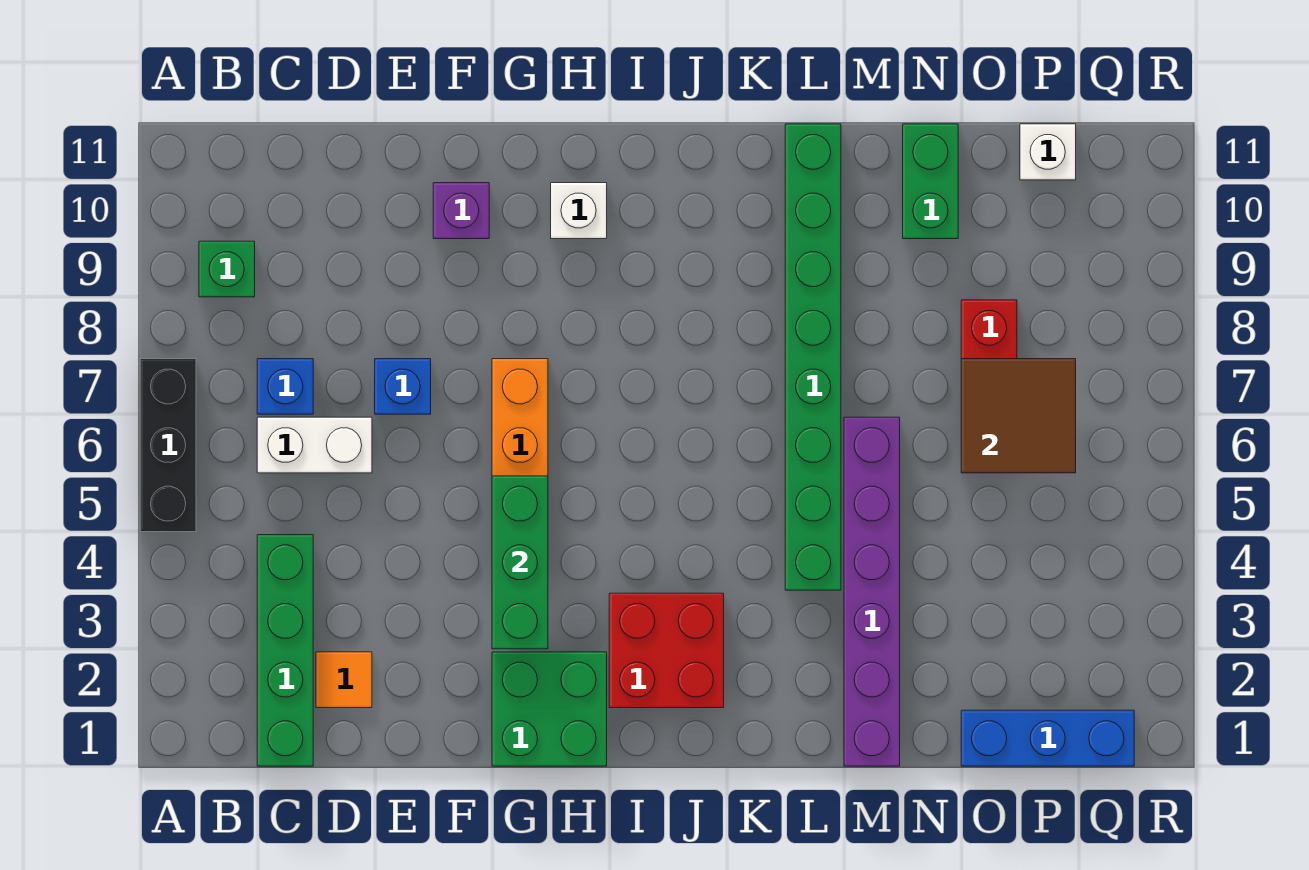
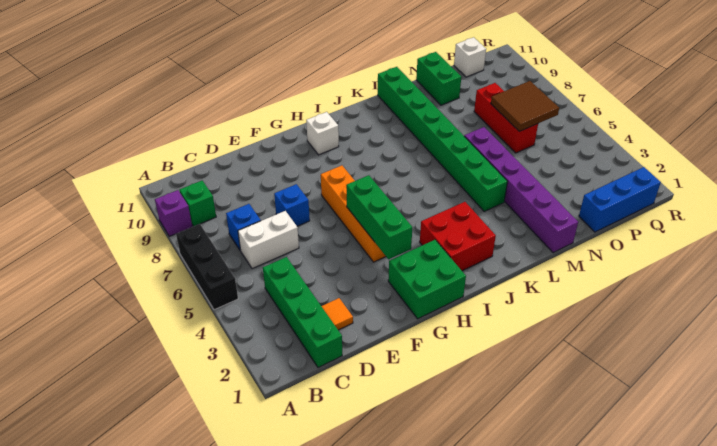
purple brick F10 level 1 -> purple brick A9 level 1

